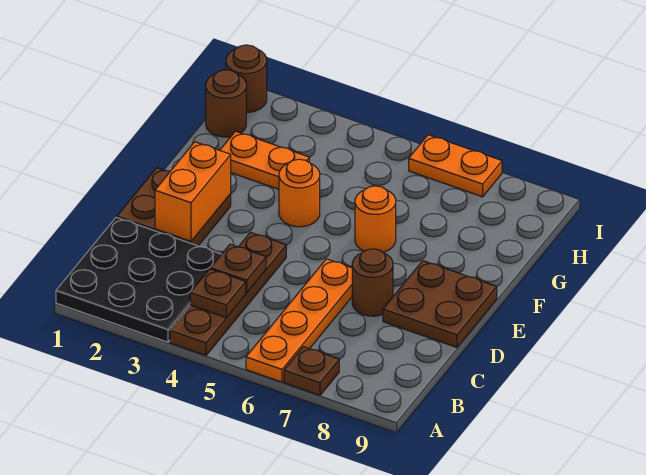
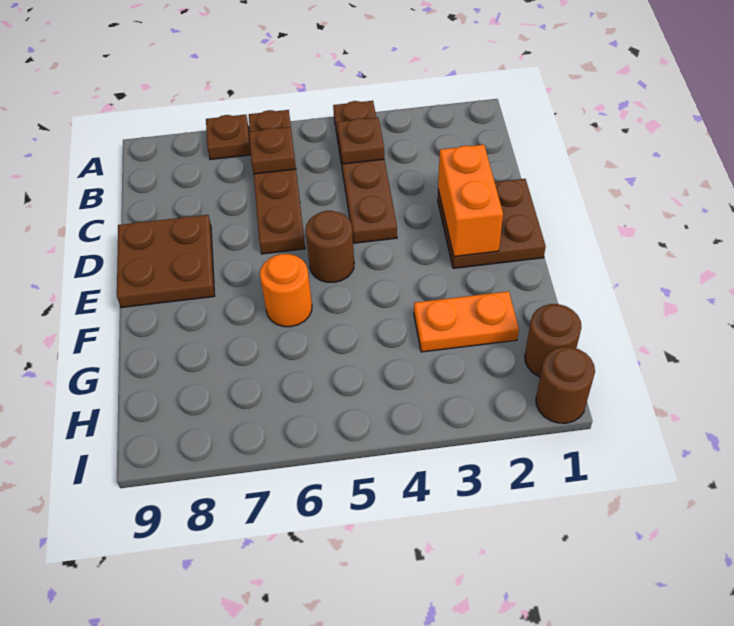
black plate A1:C3 level 1 -> none
orange plate A6:D6 level 1 -> brown plate A6:D6 level 1
brown plate C4 level 2 -> brown plate B6 level 2
brown round brick D7 level 1 -> brown round brick E5 level 1
orange round brick F4 level 1 -> none
orange plate I6:I7 level 1 -> none

